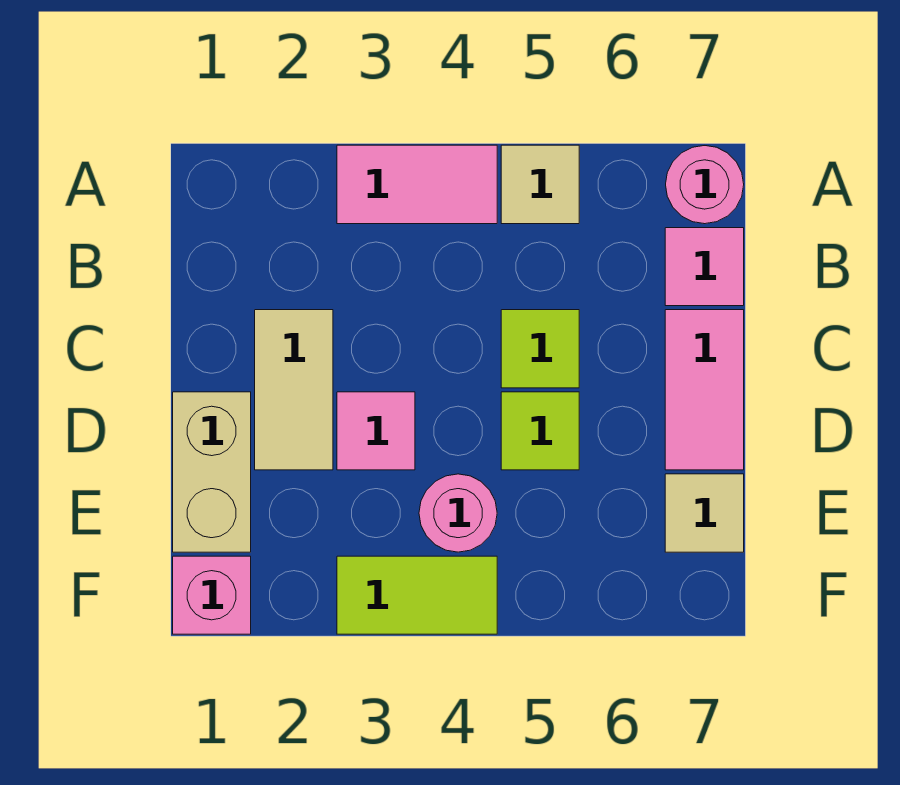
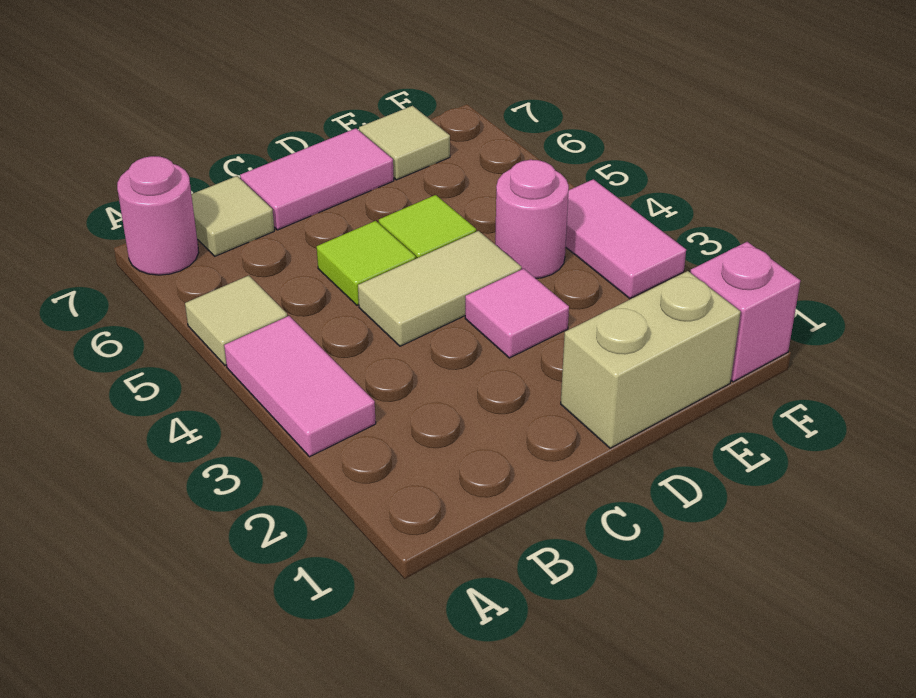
pink tile B7 level 1 -> tan tile B7 level 1
tan tile C2:D2 level 1 -> tan tile C4:D4 level 1
lime tile F3:F4 level 1 -> pink tile F3:F4 level 1

